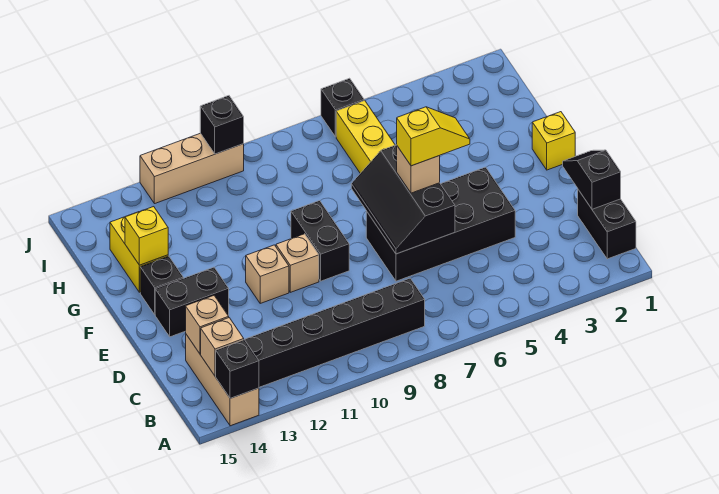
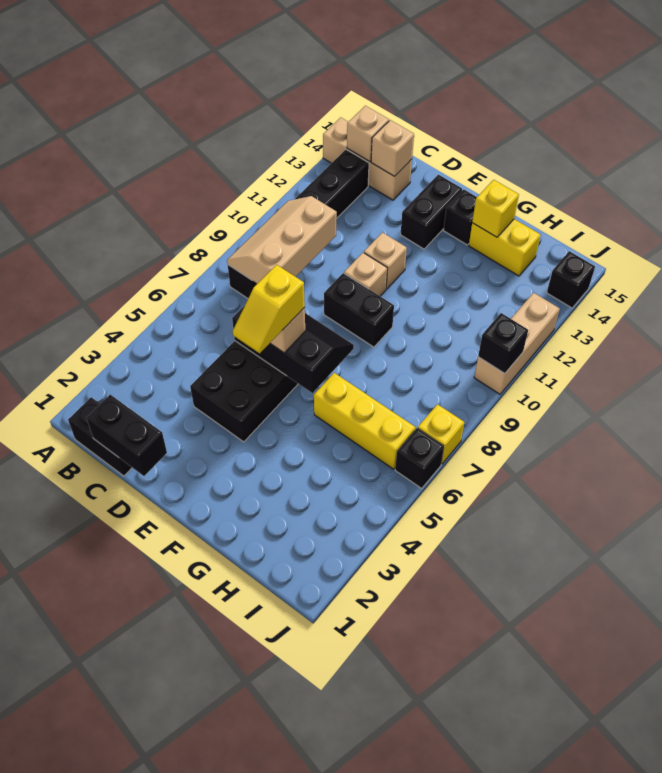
black brick A14 level 2 -> black brick J14 level 1
none -> tan slope B8:C10 level 2 top C
black slope C1:D1 level 2 top C -> black brick C1:D1 level 2
yellow brick F1 level 1 -> yellow brick J7 level 1

